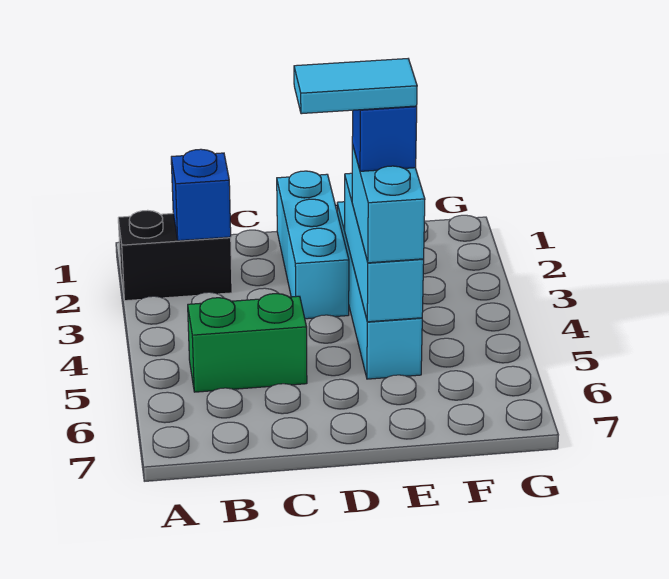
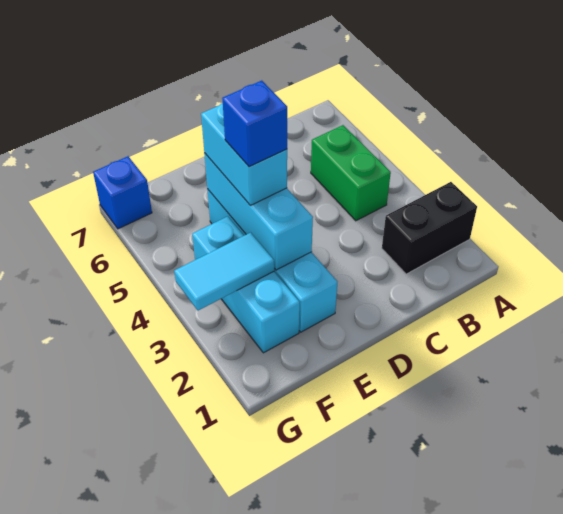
blue brick B2 level 2 -> blue brick G7 level 1
green brick B5:C5 level 1 -> green brick B4:B5 level 1
cyan brick D1:D3 level 1 -> cyan brick F2:F4 level 1
cyan tile D4:E4 level 5 -> cyan tile F3:G3 level 2

